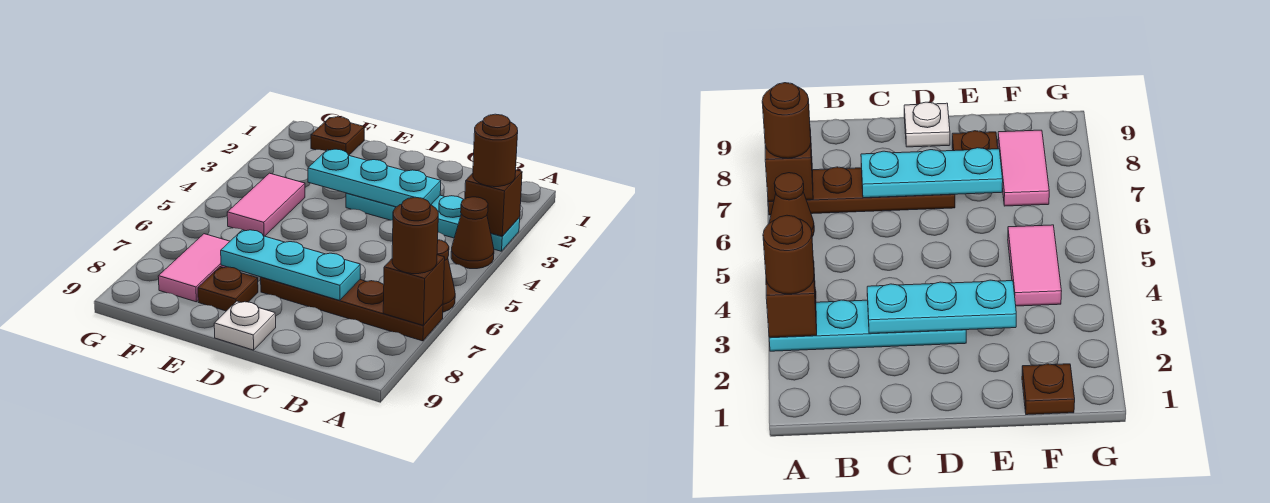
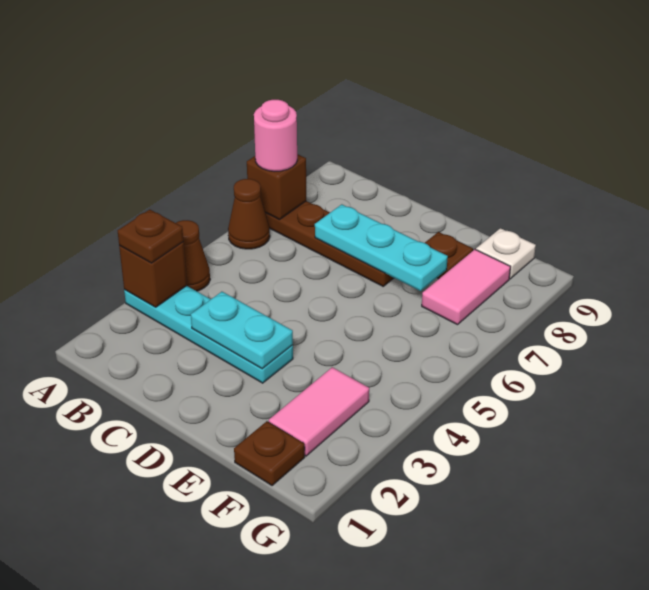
brown round brick A3 level 3 -> brown plate A3 level 3
brown round brick A7 level 3 -> pink round brick A7 level 3
cyan plate C3:E3 level 2 -> cyan plate C3:D3 level 2
white plate D9 level 1 -> white plate F9 level 1
pink tile F4:F5 level 1 -> pink tile F2:F3 level 1

